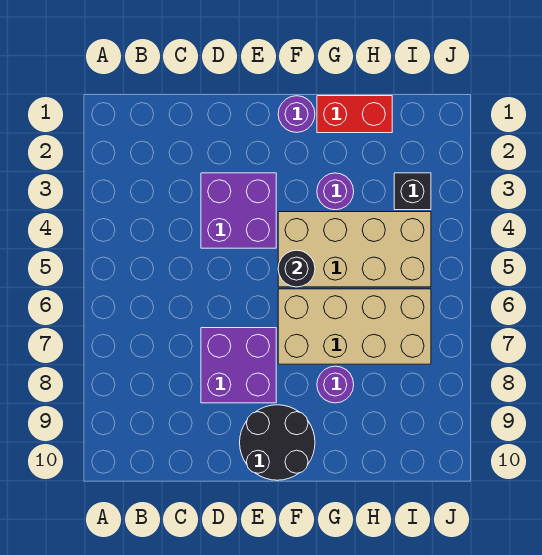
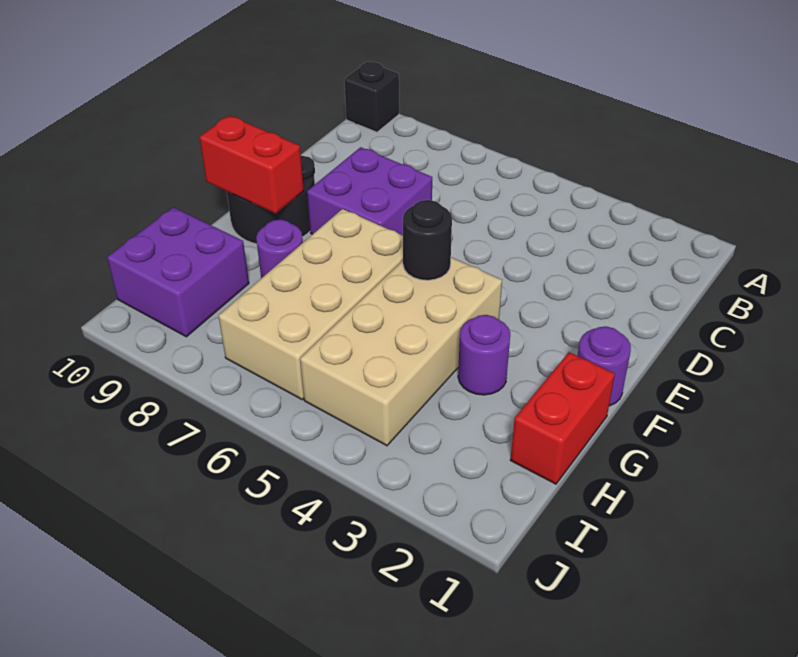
purple brick D3:E4 level 1 -> purple brick H9:I10 level 1
none -> red brick F9:F10 level 2
black brick I3 level 1 -> black brick A10 level 1

